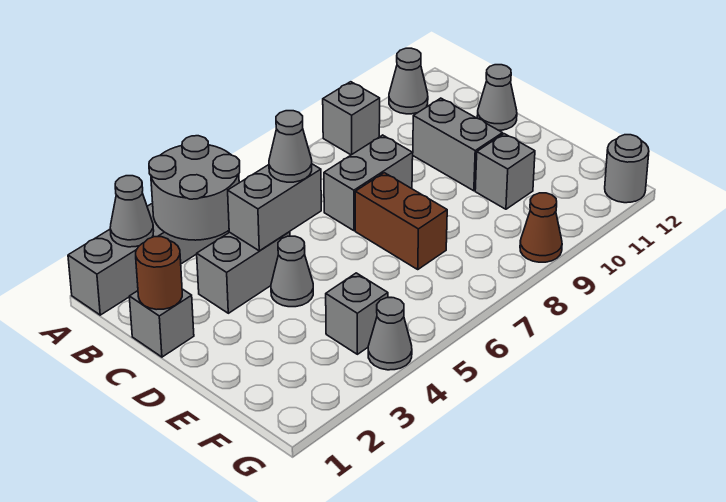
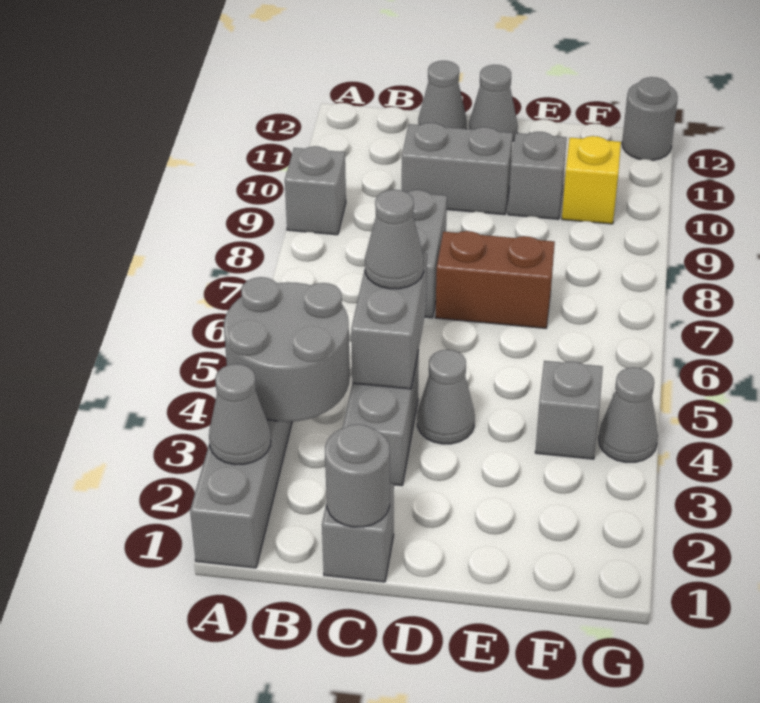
grey cone A11 level 1 -> grey cone D12 level 1
brown round brick C1 level 2 -> grey round brick C1 level 2
none -> yellow brick F10 level 1
brown cone G9 level 1 -> none

